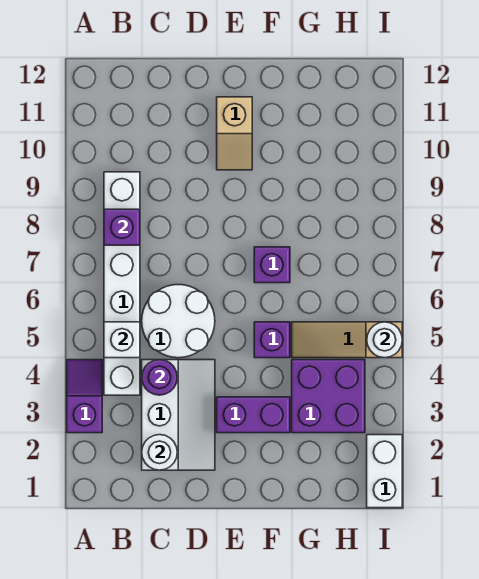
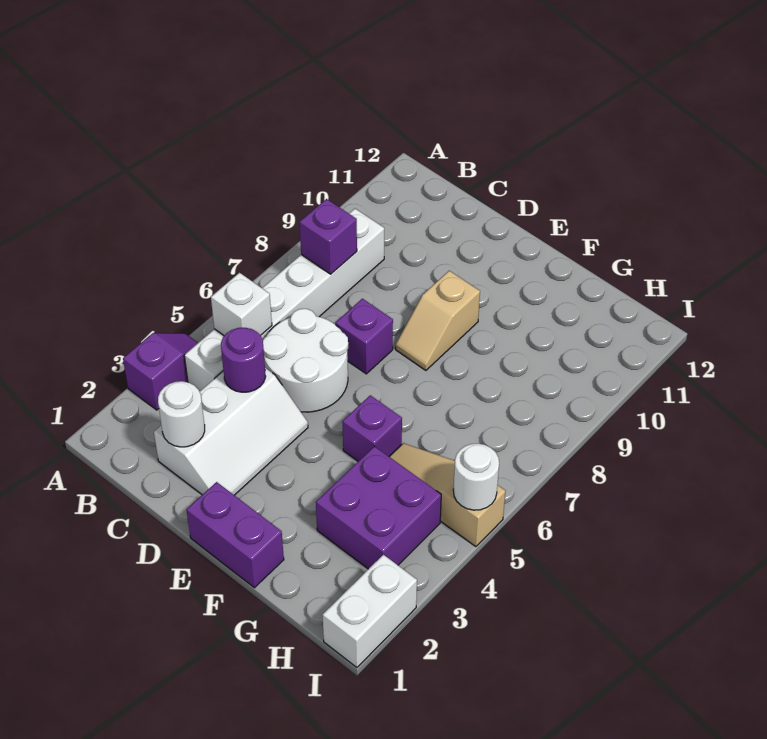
purple brick E3:F3 level 1 -> purple brick E1:F1 level 1
tan slope E10:E11 level 1 top 11 -> tan slope E8:E9 level 1 top 9
purple brick F7 level 1 -> purple brick D7 level 1

